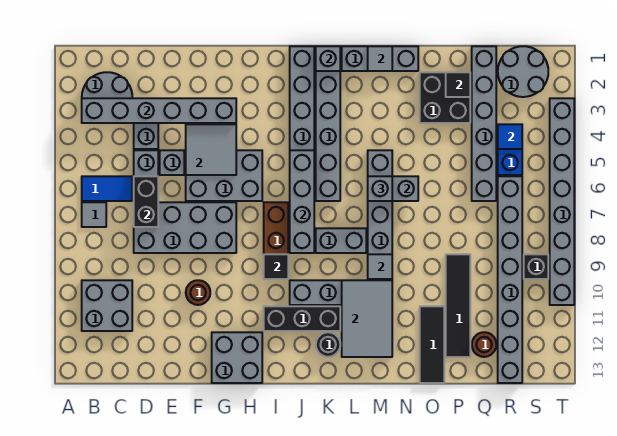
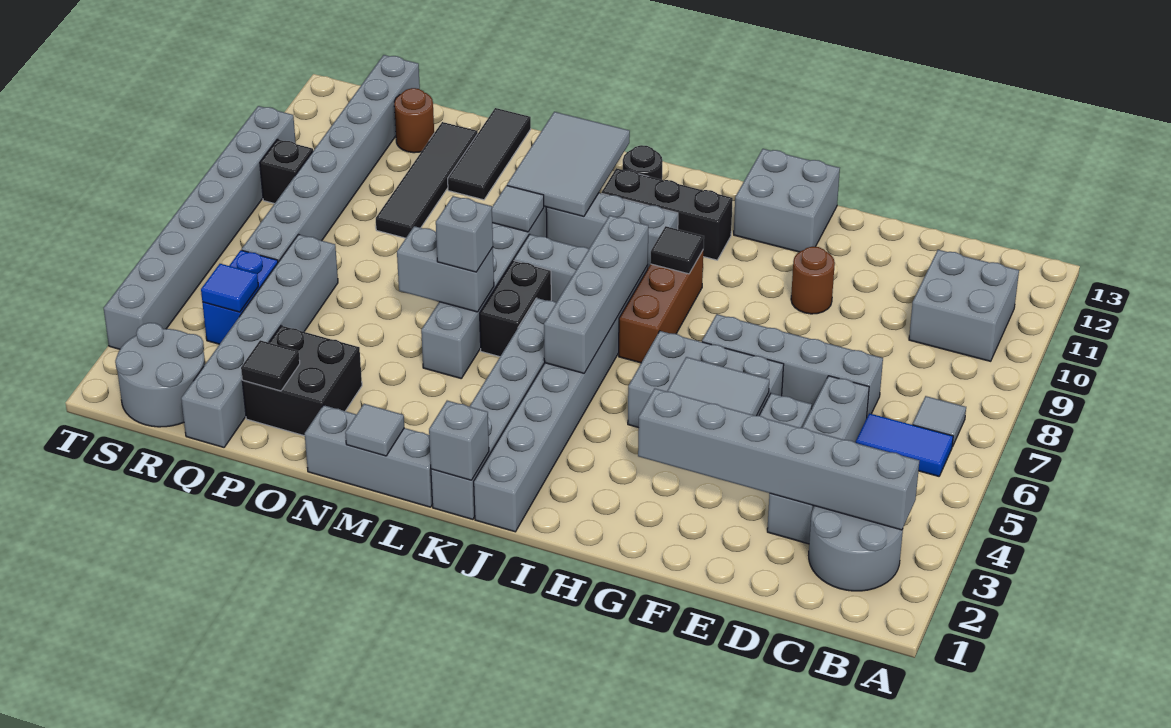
black brick D6:D7 level 2 -> black brick L6:L7 level 1
grey brick D7:G8 level 1 -> grey brick D7:G7 level 1

